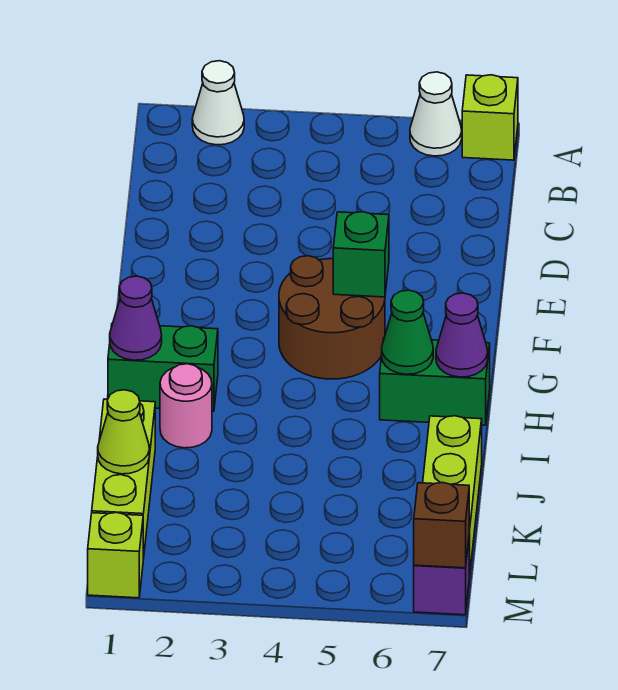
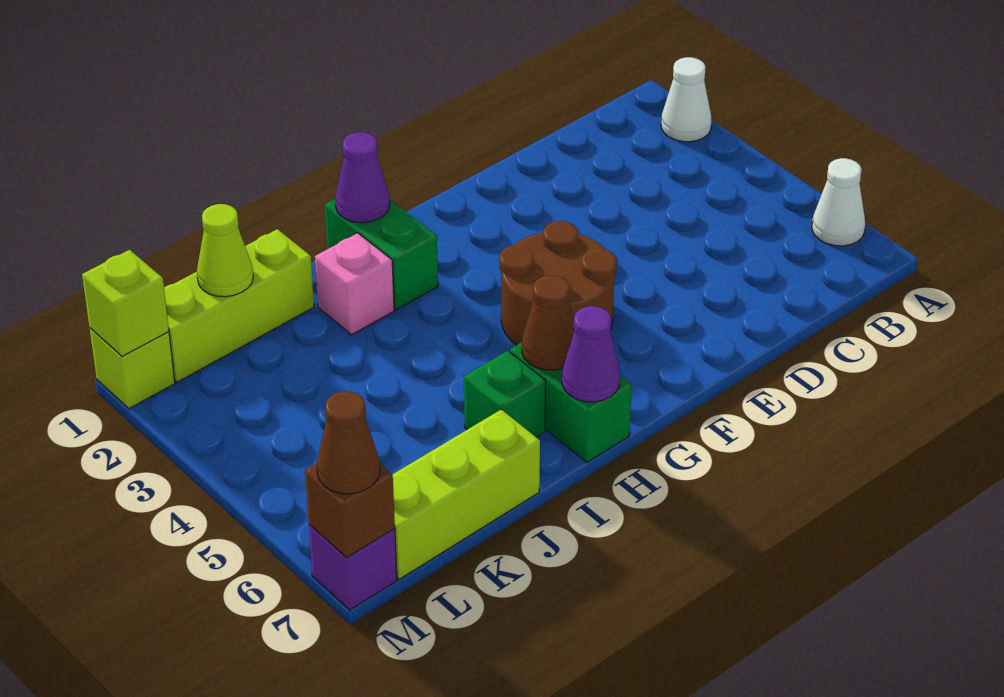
lime brick A7 level 1 -> lime brick M1 level 2
green brick F5 level 2 -> green brick I6 level 1
green cone H6 level 2 -> brown cone H6 level 2
pink round brick I2 level 1 -> pink brick I2 level 1
none -> brown cone M7 level 3

